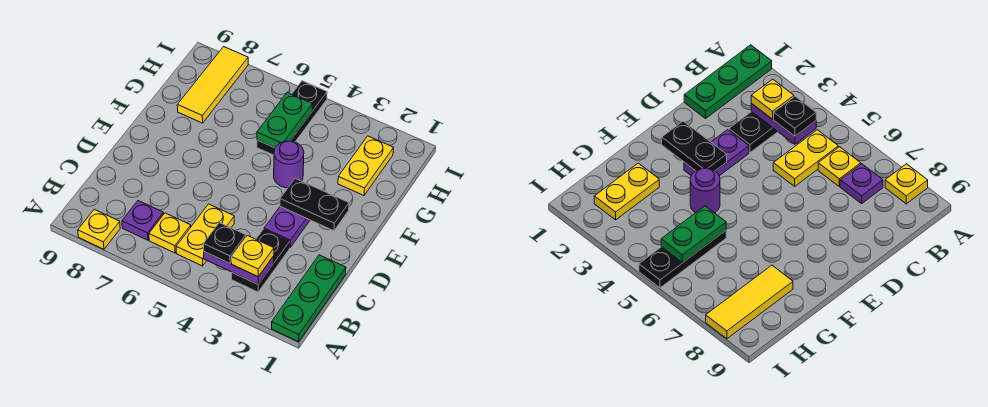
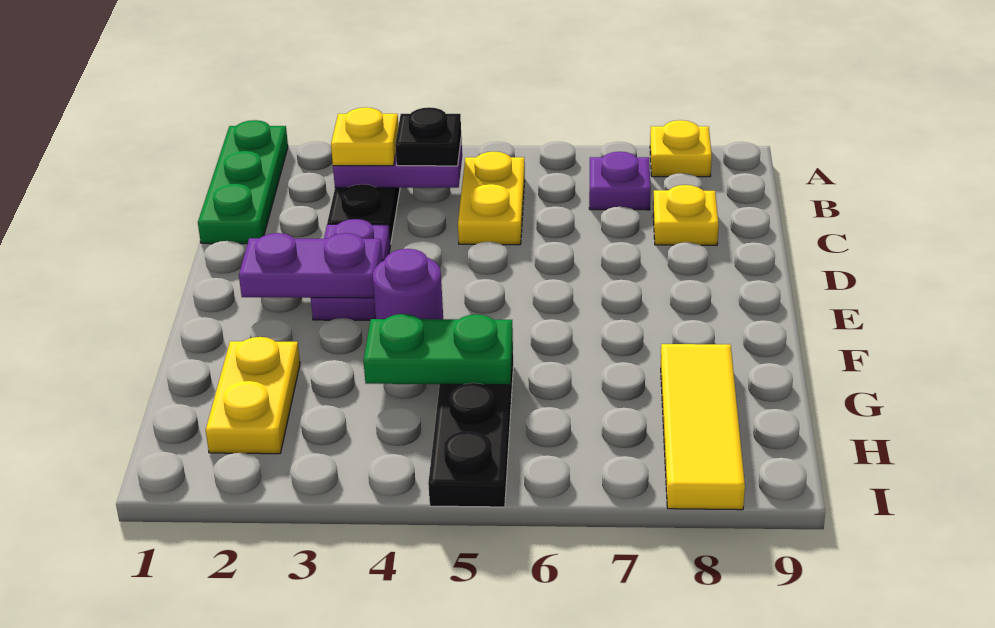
yellow plate B6 level 1 -> yellow plate C8 level 1
black plate E2:E3 level 2 -> purple plate E2:E3 level 2
green plate G5:H5 level 2 -> green plate G4:G5 level 2

